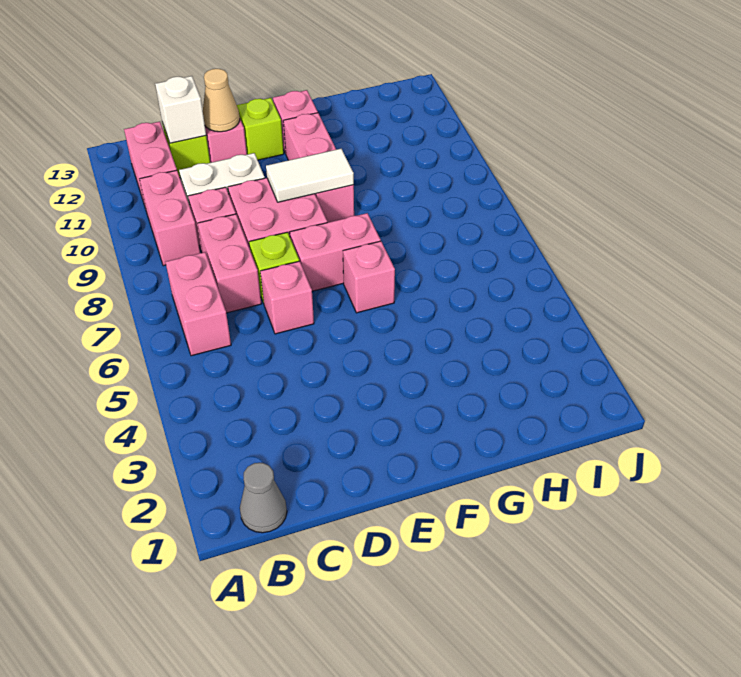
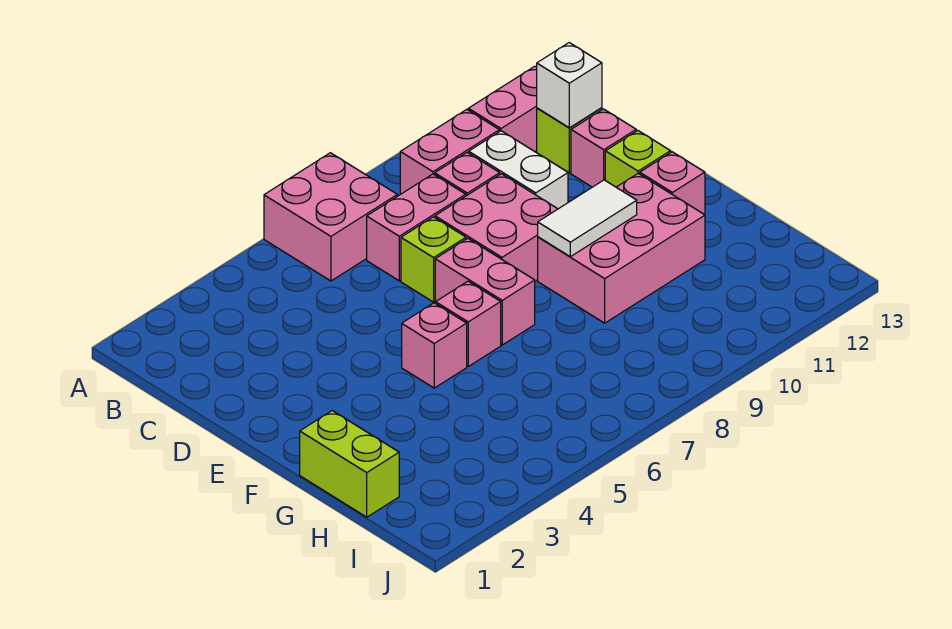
grey cone B1 level 1 -> none
pink brick B6:B7 level 1 -> pink brick A6:B7 level 1
pink brick D6 level 1 -> pink brick F5 level 1
tan cone D12 level 2 -> none
white tile E9:F9 level 2 -> white tile F9:F10 level 2
pink brick F9:F11 level 1 -> pink brick F9:G11 level 1
none -> lime brick G1:H1 level 1

